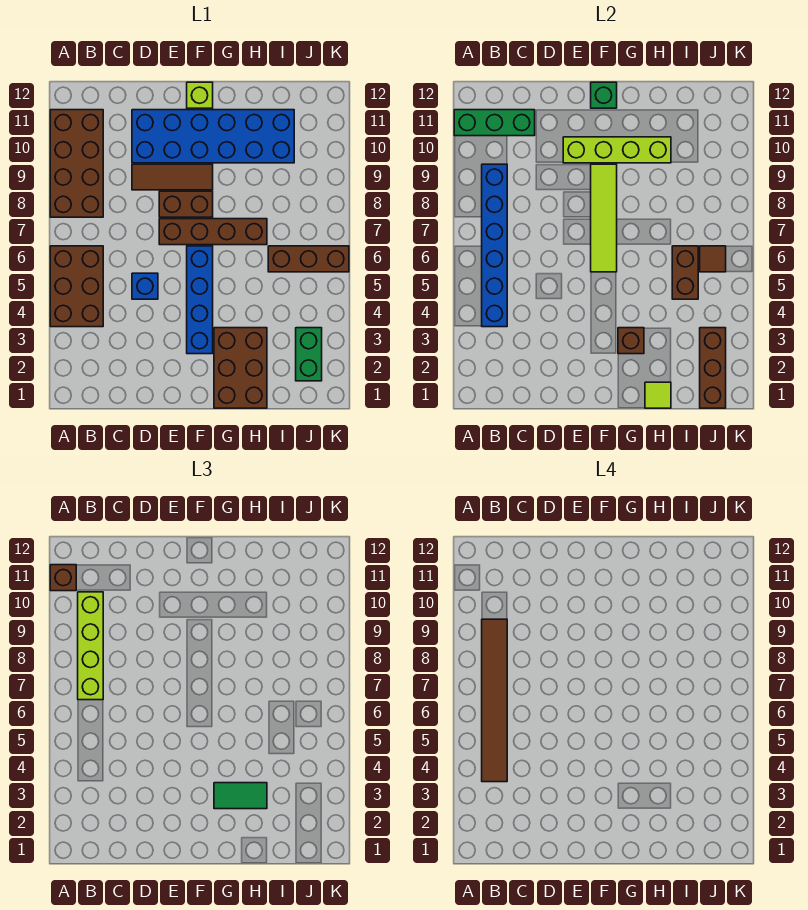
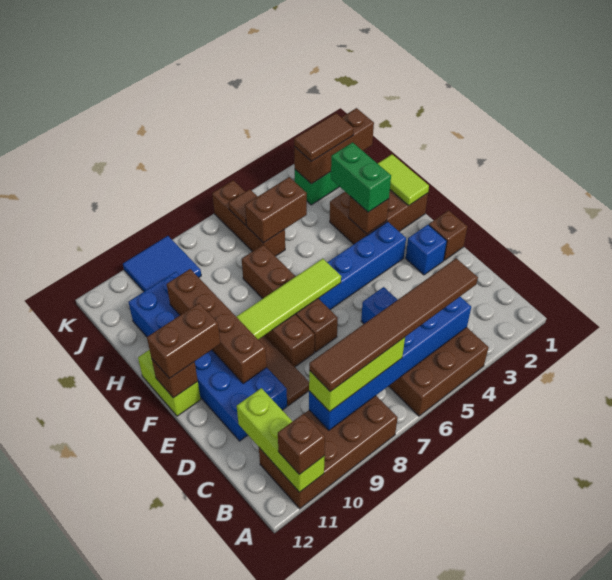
green brick A11:C11 level 2 -> lime brick A11:C11 level 2
lime brick B7:B10 level 3 -> lime brick B7:B9 level 3
none -> brown brick E1 level 1
none -> blue brick E2 level 1
lime brick E10:H10 level 2 -> brown brick E10:H10 level 2
none -> brown brick F11:F12 level 3
lime brick F12 level 1 -> lime brick F12:G12 level 1
green brick F12 level 2 -> brown brick F12 level 2
green tile G3:H3 level 3 -> green brick G3:H3 level 3
lime tile H1 level 2 -> lime tile G1:H1 level 2
none -> brown tile J2:J3 level 3
none -> blue tile J9:K10 level 1

